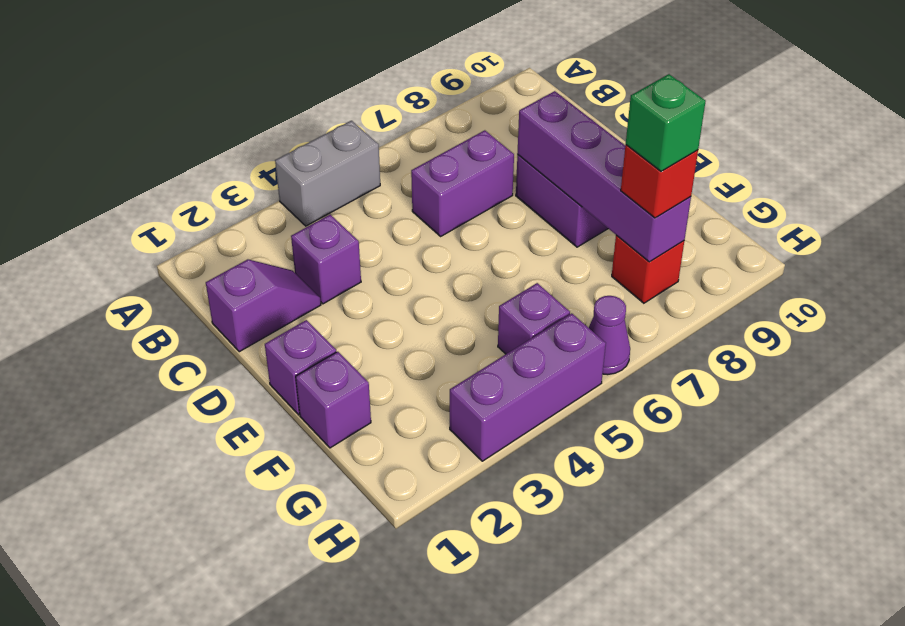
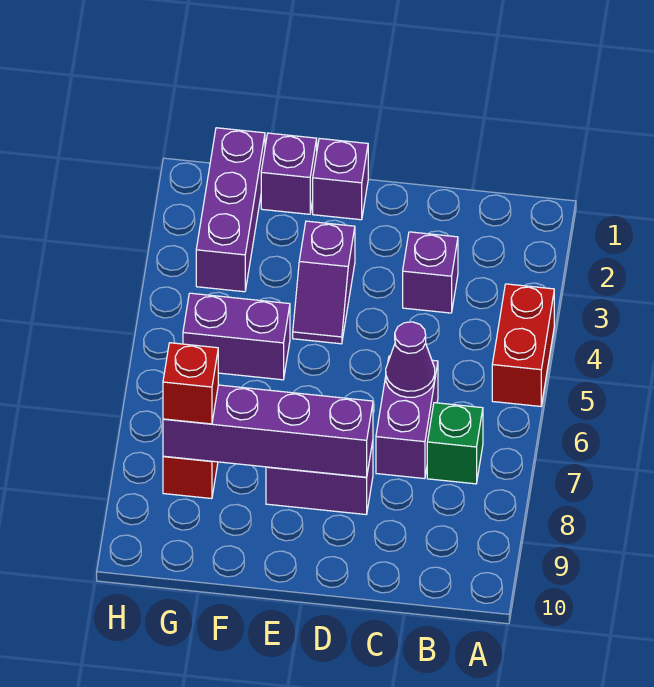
grey brick A4:A5 level 1 -> red brick A4:A5 level 1
purple slope C1:C2 level 1 top 1 -> purple slope E3:E4 level 1 top 3
purple brick G5 level 1 -> purple brick F5:G5 level 1
green brick G8 level 4 -> green brick B7 level 1
purple brick H3:H5 level 1 -> purple brick G1:G3 level 1
purple cone H6 level 1 -> purple cone C6 level 2

